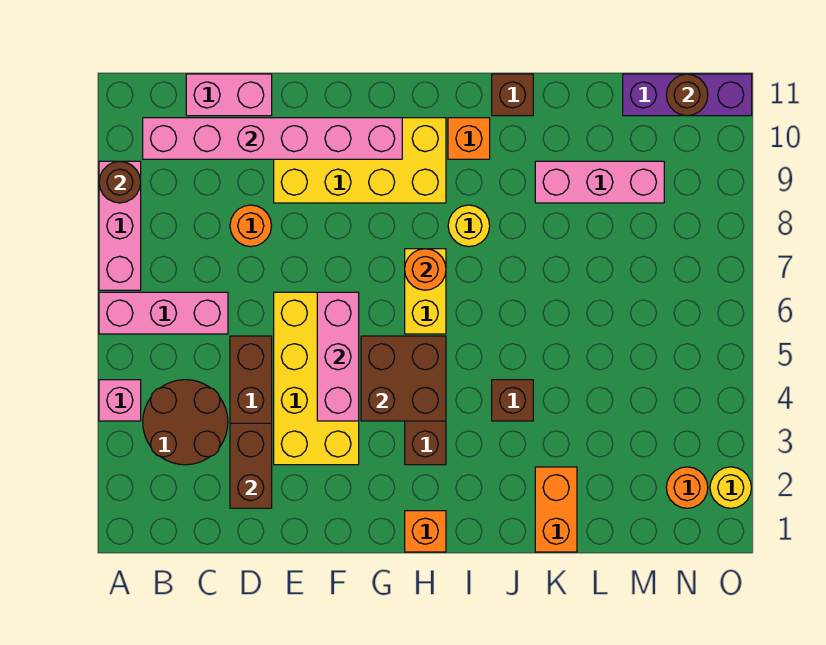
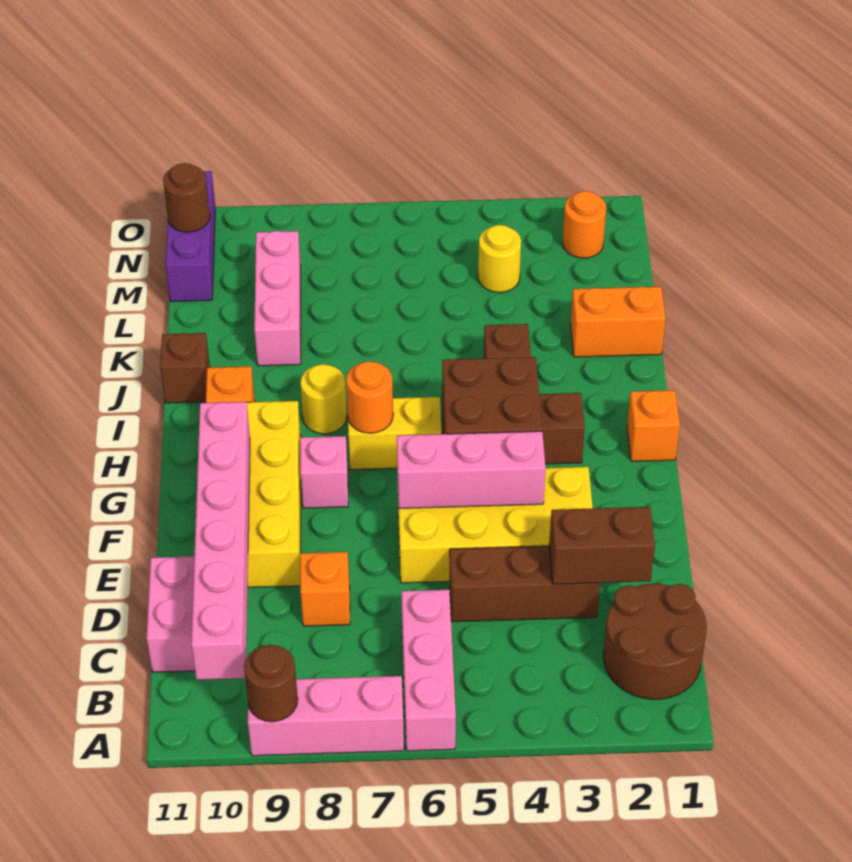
pink brick A4 level 1 -> pink brick G8 level 1
brown round brick B3:C4 level 1 -> brown round brick B1:C2 level 1
orange round brick D8 level 1 -> orange brick D8 level 1
yellow round brick O2 level 1 -> yellow round brick M4 level 1

